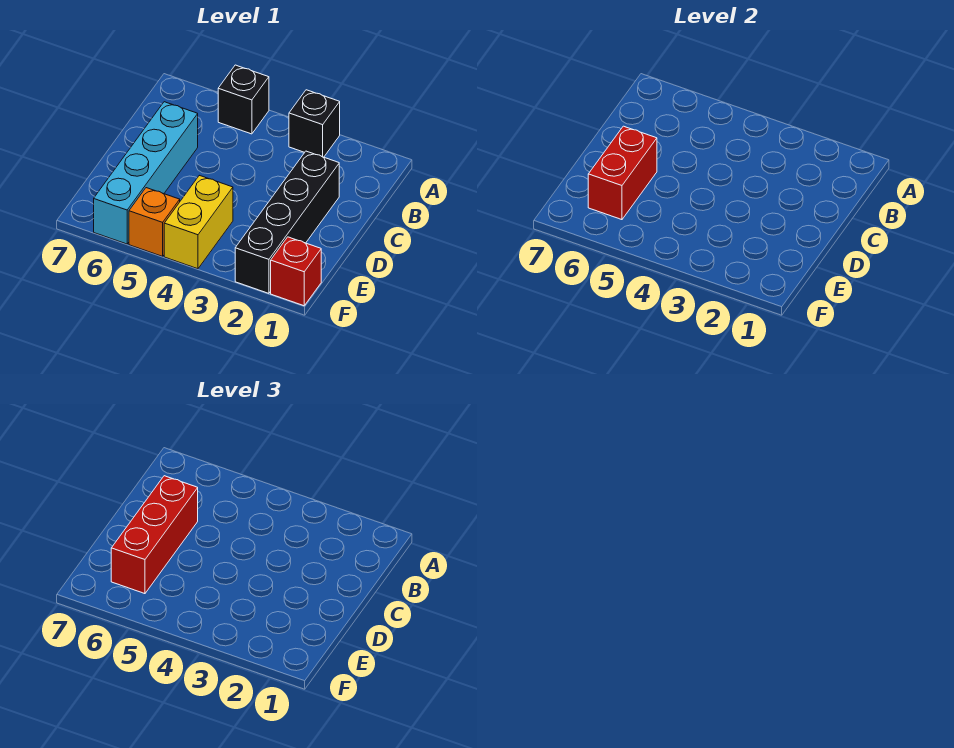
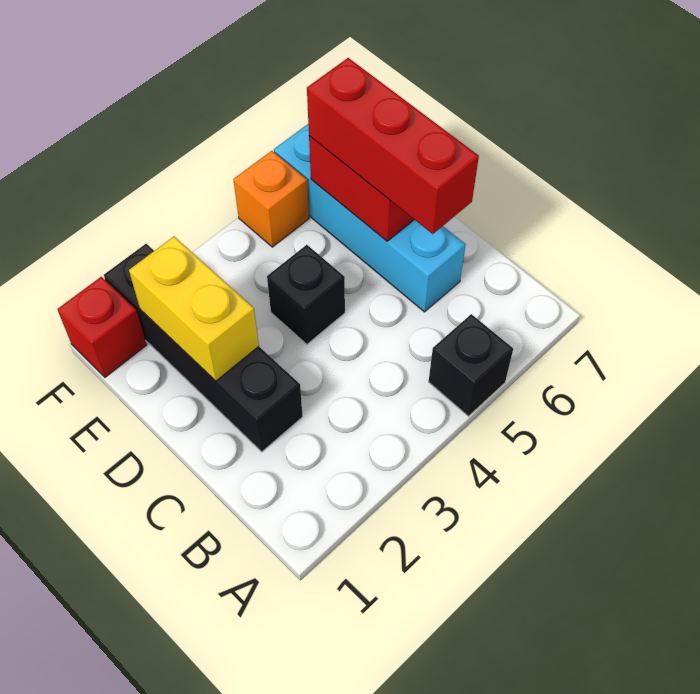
black brick A3 level 1 -> black brick D4 level 1
yellow brick E4:F4 level 1 -> yellow brick D2:E2 level 2

